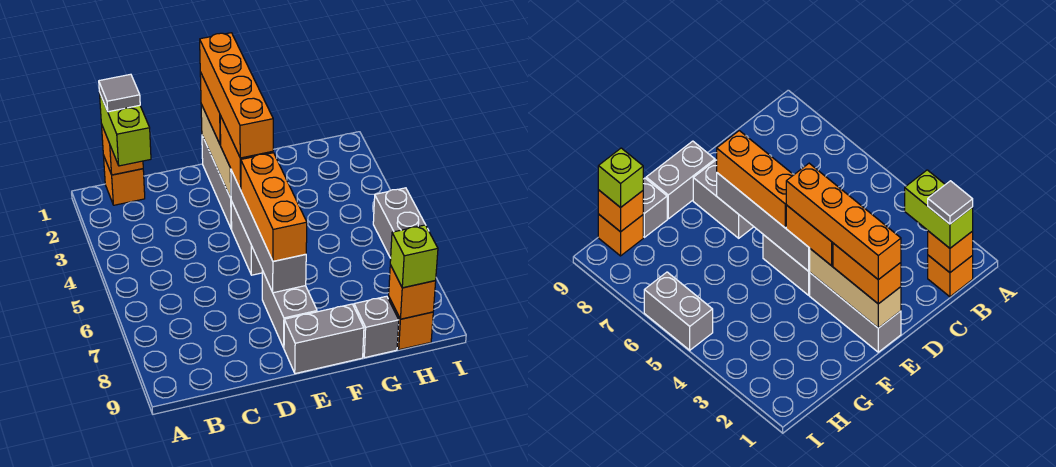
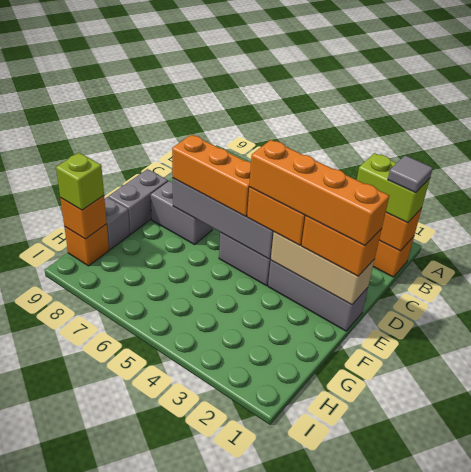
grey brick I5:I6 level 1 -> none

